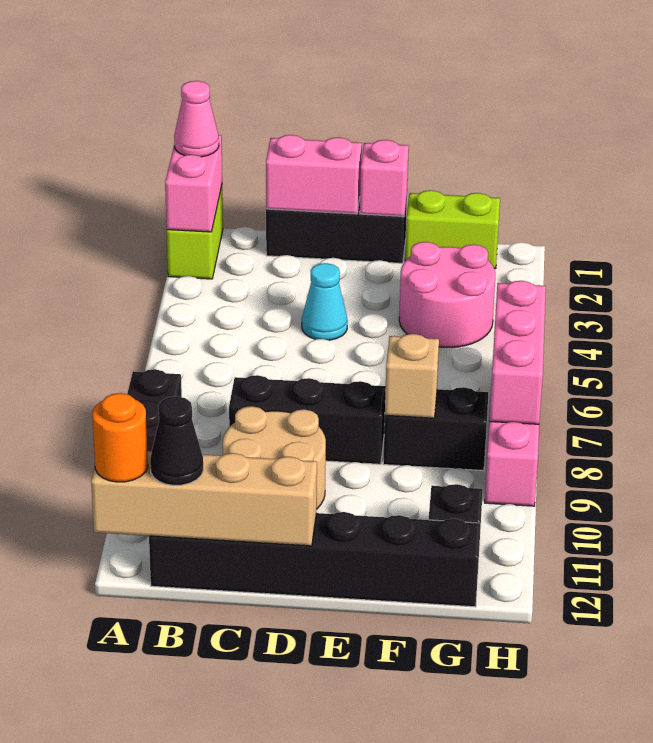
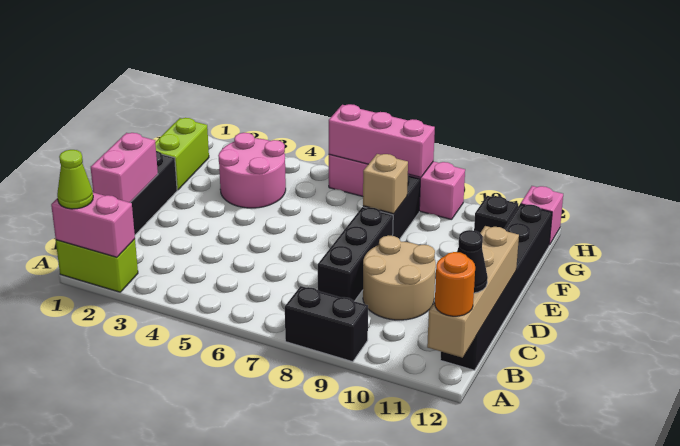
pink cone A1 level 3 -> lime cone A1 level 3
cyan cone D4 level 1 -> none
pink brick E1 level 2 -> pink brick H12 level 1

